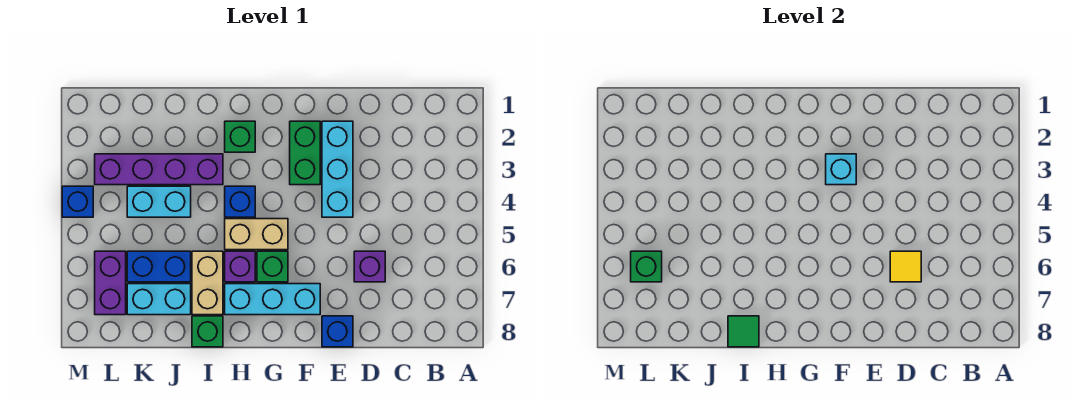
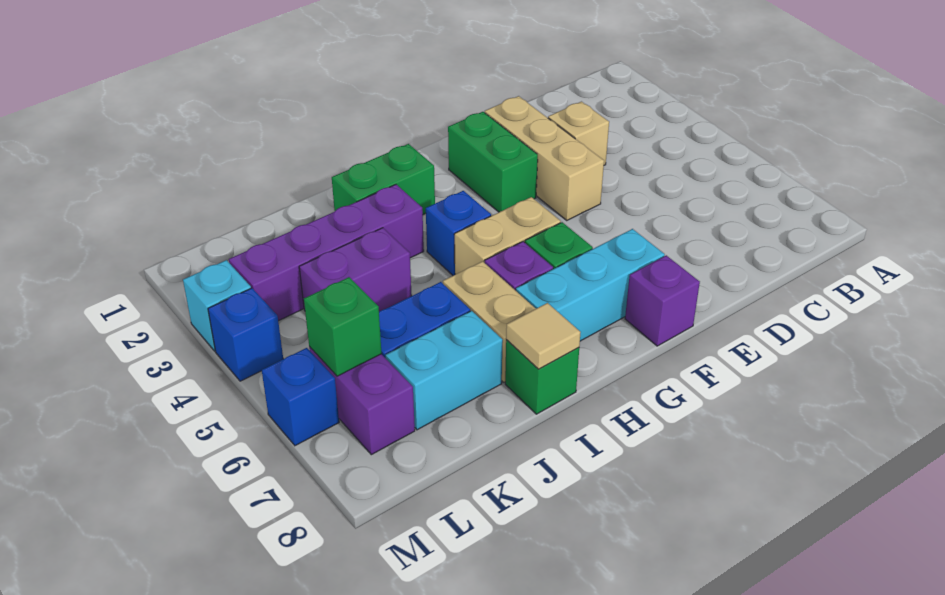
none -> tan brick D3 level 1
purple brick D6 level 1 -> purple brick F8 level 1
yellow tile D6 level 2 -> none
cyan brick E2:E4 level 1 -> tan brick E2:E4 level 1
blue brick E8 level 1 -> blue brick M6 level 1
cyan brick F3 level 2 -> cyan brick M3 level 1
green brick H2 level 1 -> green brick H2:I2 level 1
green tile I8 level 2 -> tan tile I8 level 2
cyan brick J4:K4 level 1 -> purple brick J4:K4 level 1

